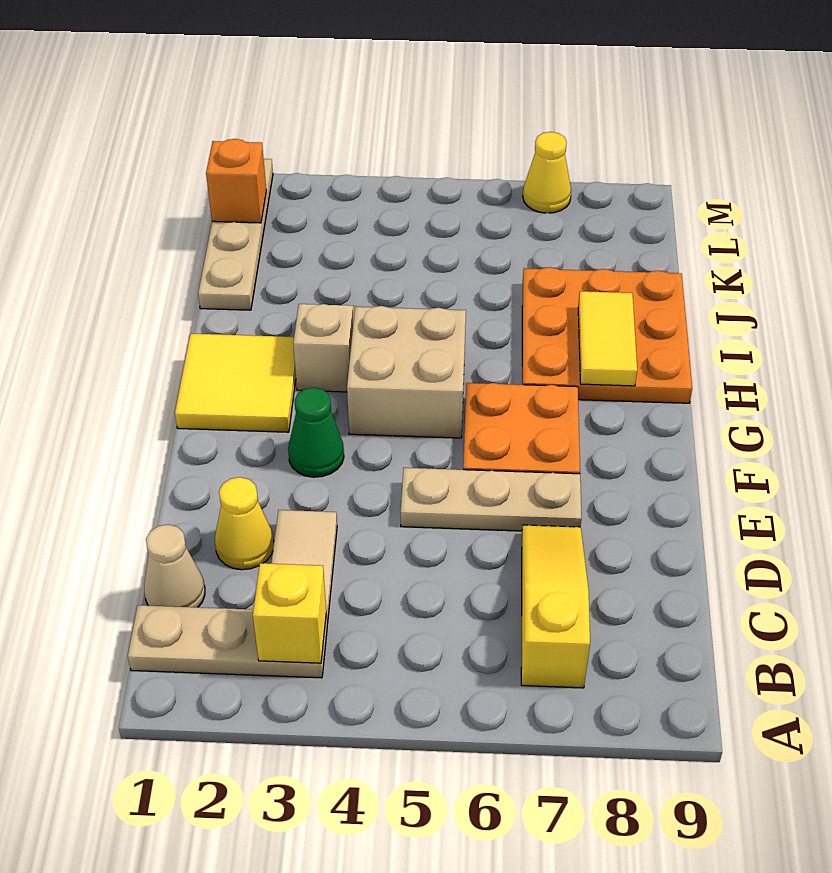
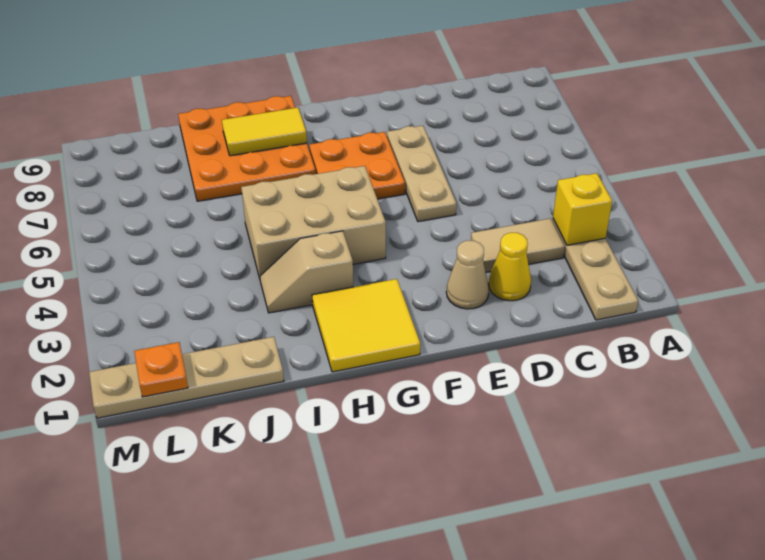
yellow slope B7:D7 level 1 top B -> none
tan cone C1 level 1 -> tan cone E2 level 1
green cone F3 level 1 -> none
tan brick G4:H5 level 1 -> tan brick G4:I5 level 1
orange brick L1 level 2 -> orange plate L1 level 2
yellow cone M7 level 1 -> none

